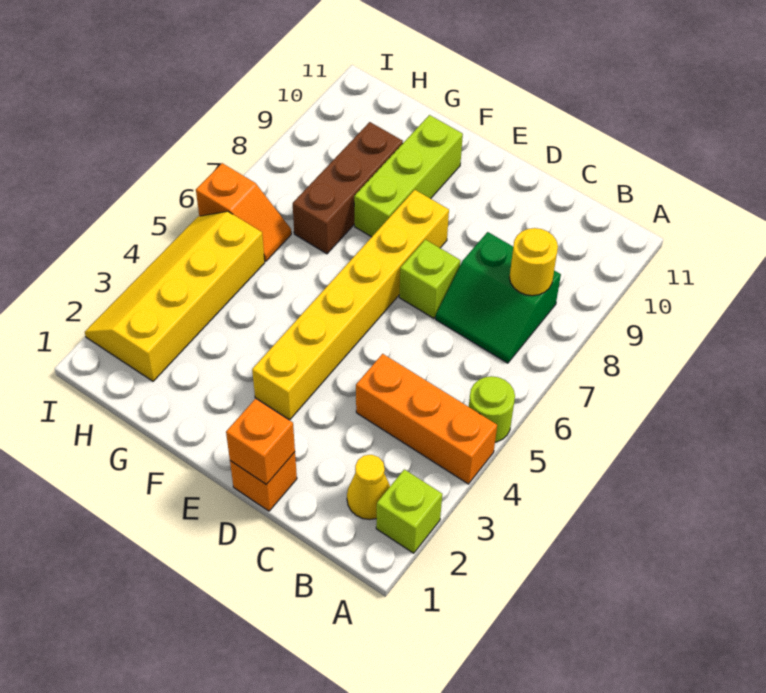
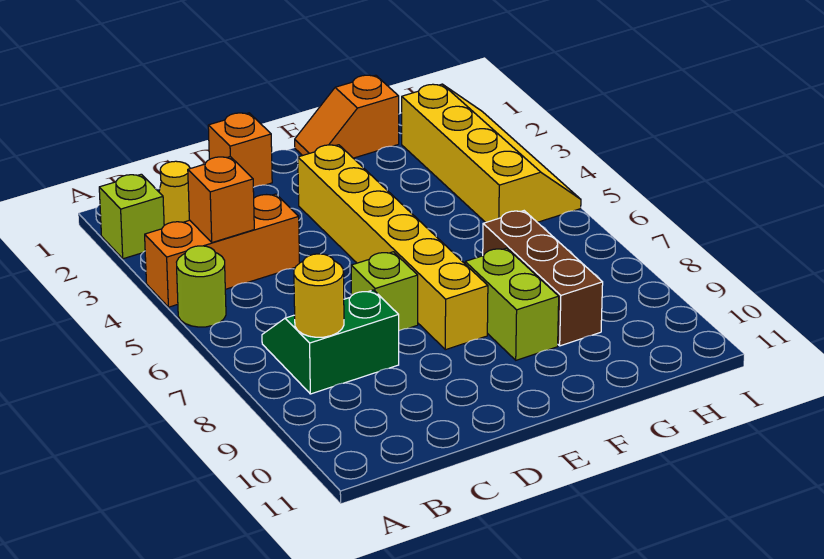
orange brick D1 level 2 -> orange brick B4 level 2
lime brick F8:F10 level 1 -> lime brick F8:F9 level 1
orange slope H6:I6 level 1 top I -> orange slope F1:G1 level 1 top G

